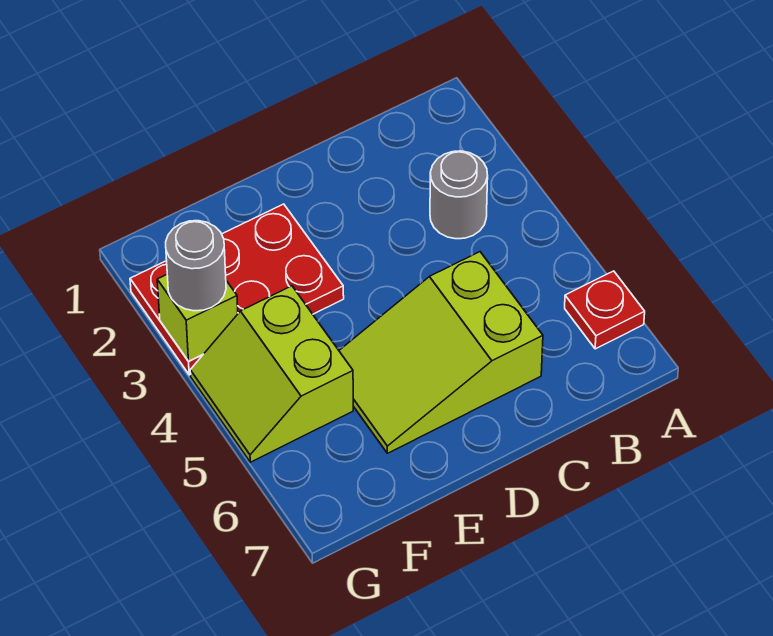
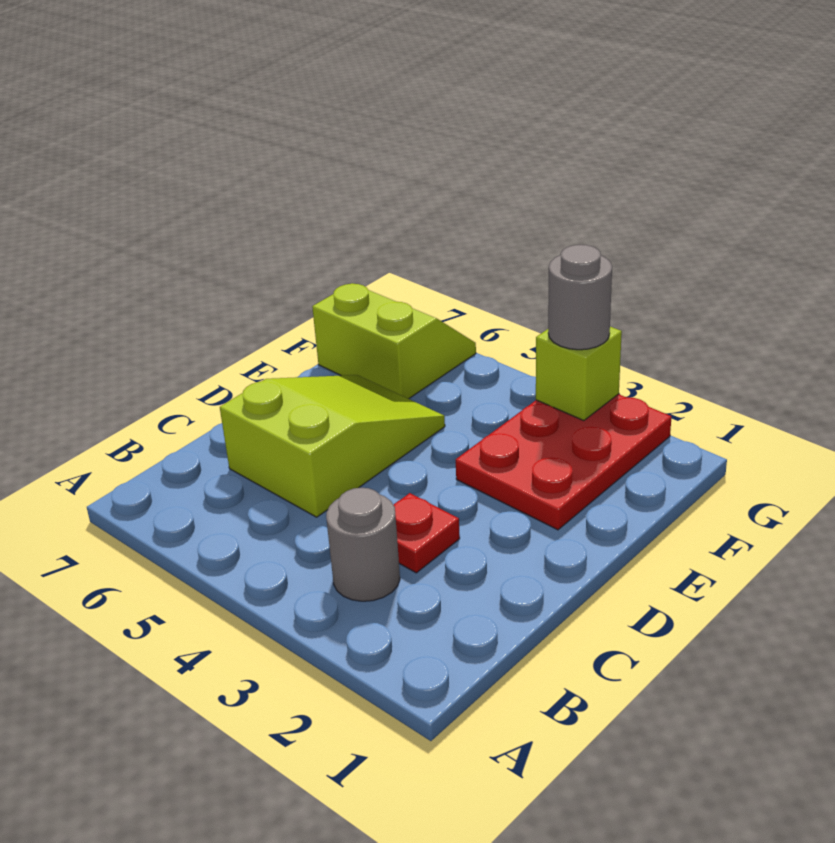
red plate A6 level 1 -> red plate C3 level 1
lime slope F4:G5 level 1 top F -> lime slope F6:G7 level 1 top F

